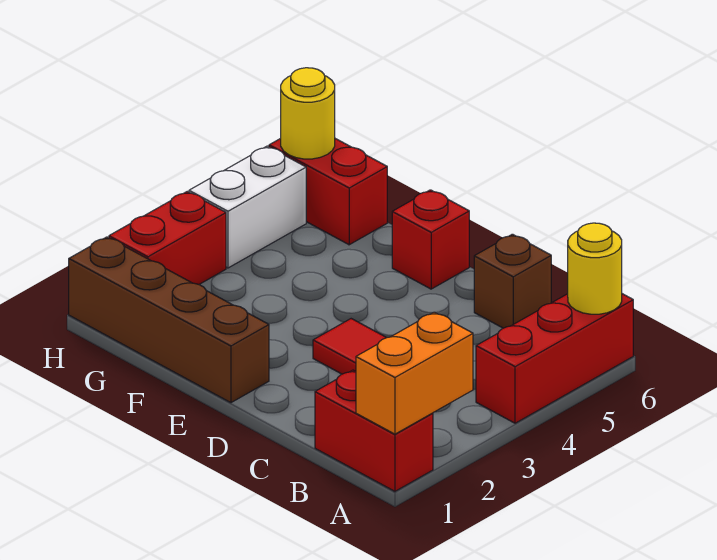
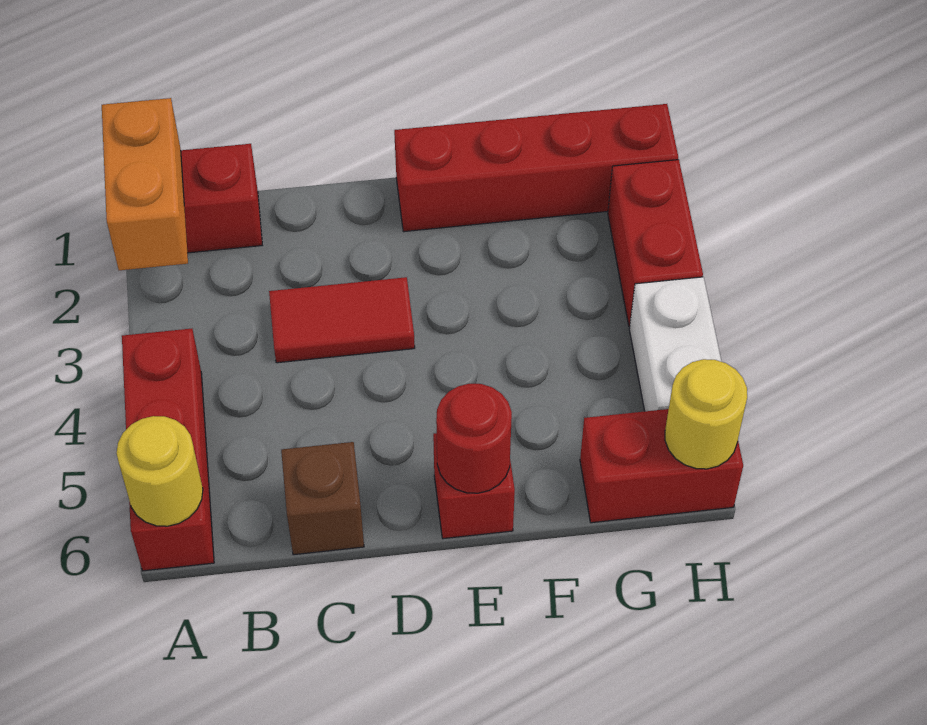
brown brick E1:H1 level 1 -> red brick E1:H1 level 1
none -> red round brick E6 level 2

